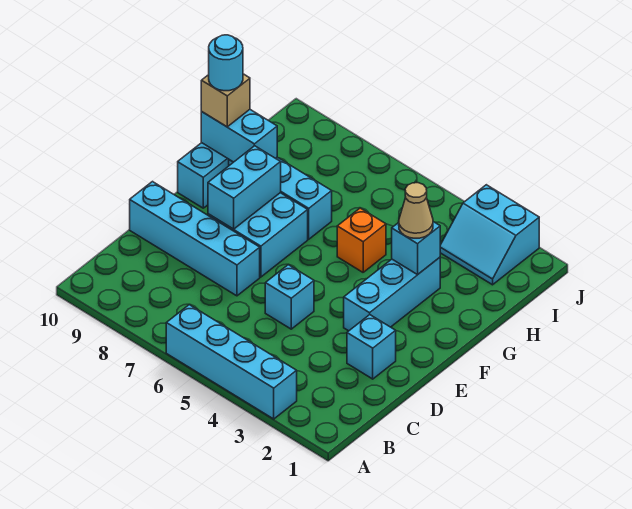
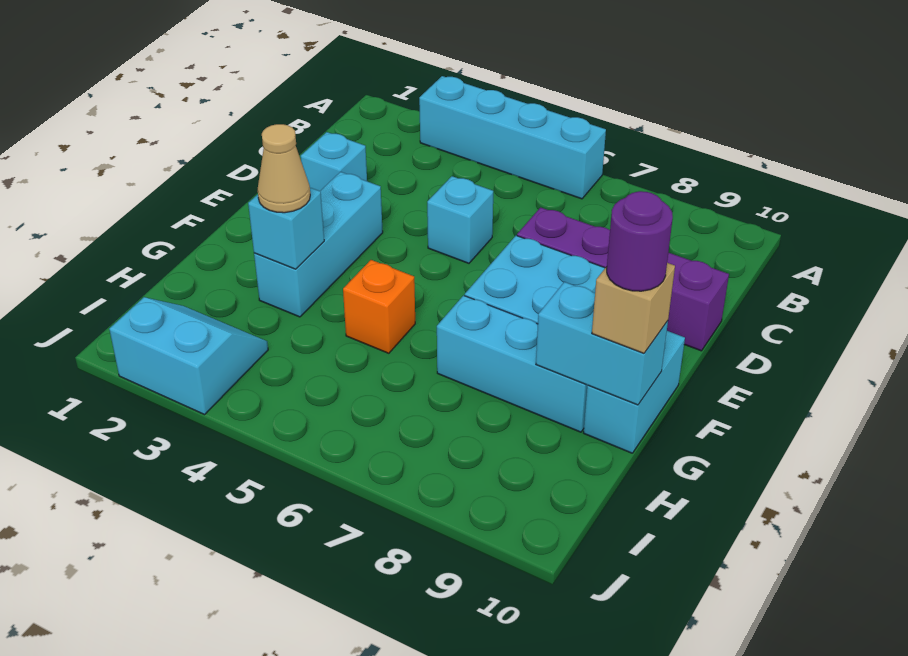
cyan brick D7:D10 level 1 -> purple brick D7:D10 level 1
cyan brick E8:F8 level 2 -> none
cyan round brick G10 level 4 -> purple round brick G10 level 4

